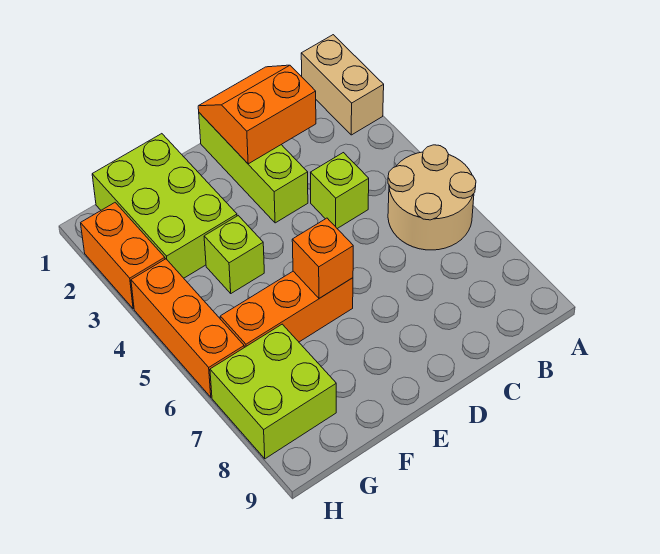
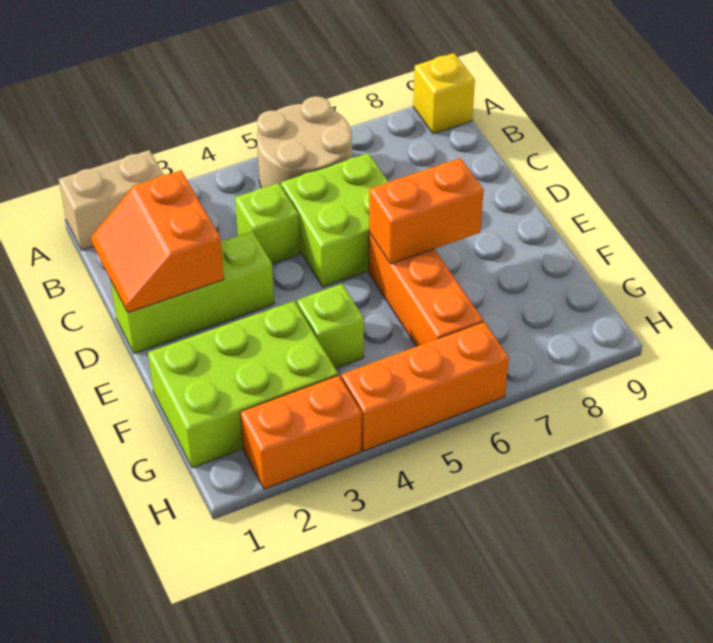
none -> yellow brick A9 level 1
orange brick E6 level 2 -> orange brick E6:E7 level 2
lime brick G7:H8 level 1 -> lime brick C5:D6 level 1

